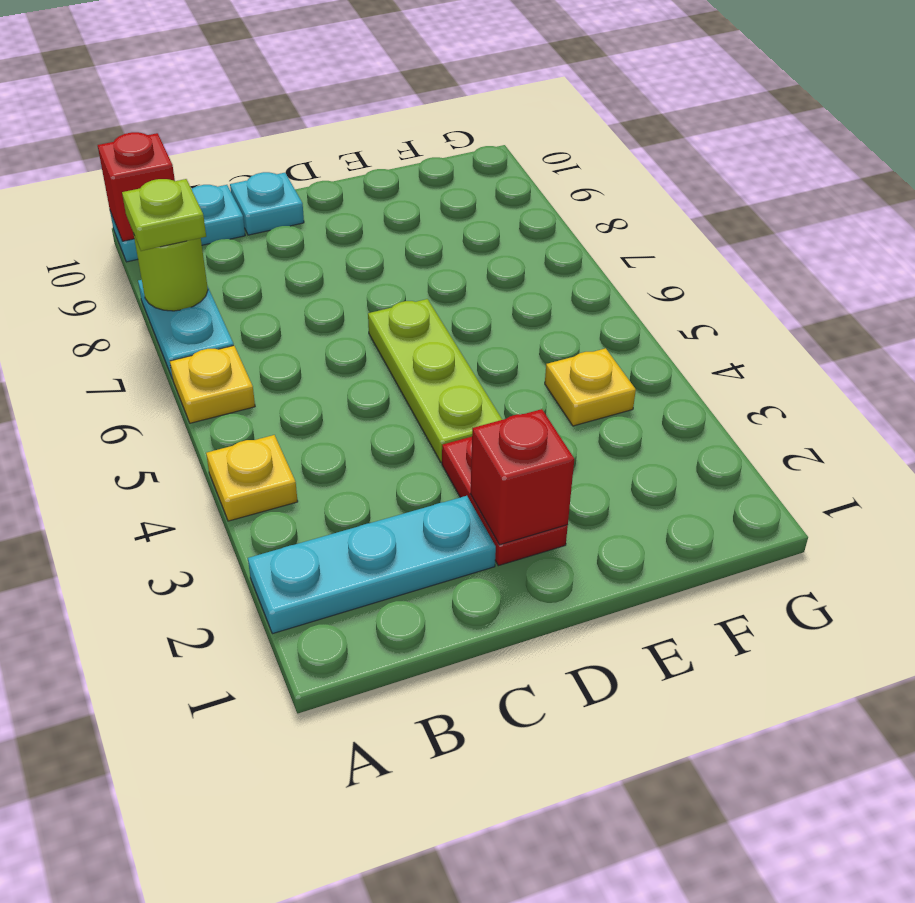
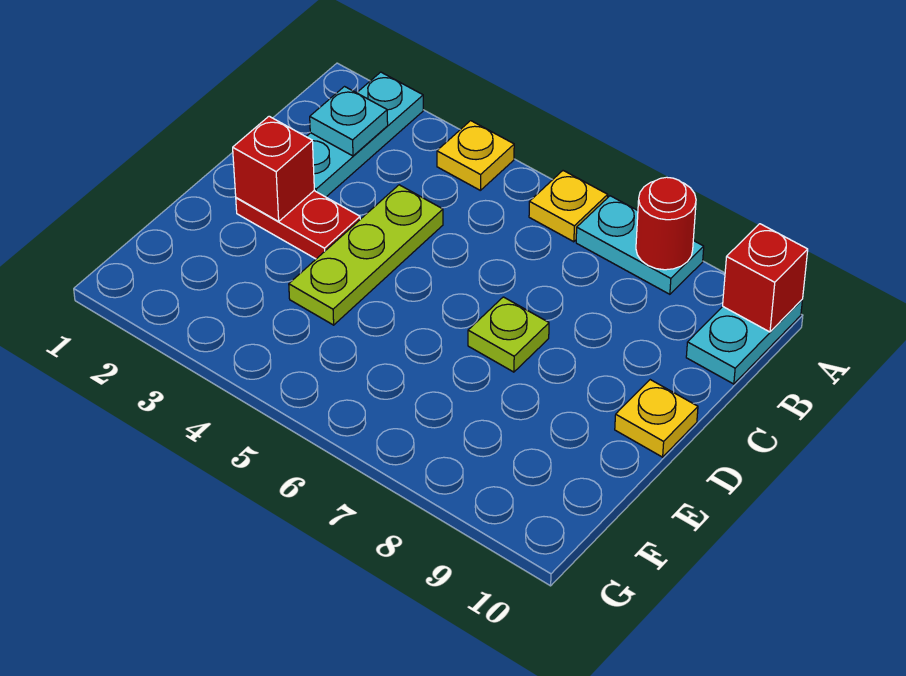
lime round brick A8 level 2 -> red round brick A8 level 2
lime plate A8 level 3 -> lime plate D7 level 1
cyan plate C10 level 1 -> cyan plate B2 level 2
lime plate D4:D6 level 1 -> lime plate C4:E4 level 1
yellow plate F4 level 1 -> yellow plate D10 level 1

